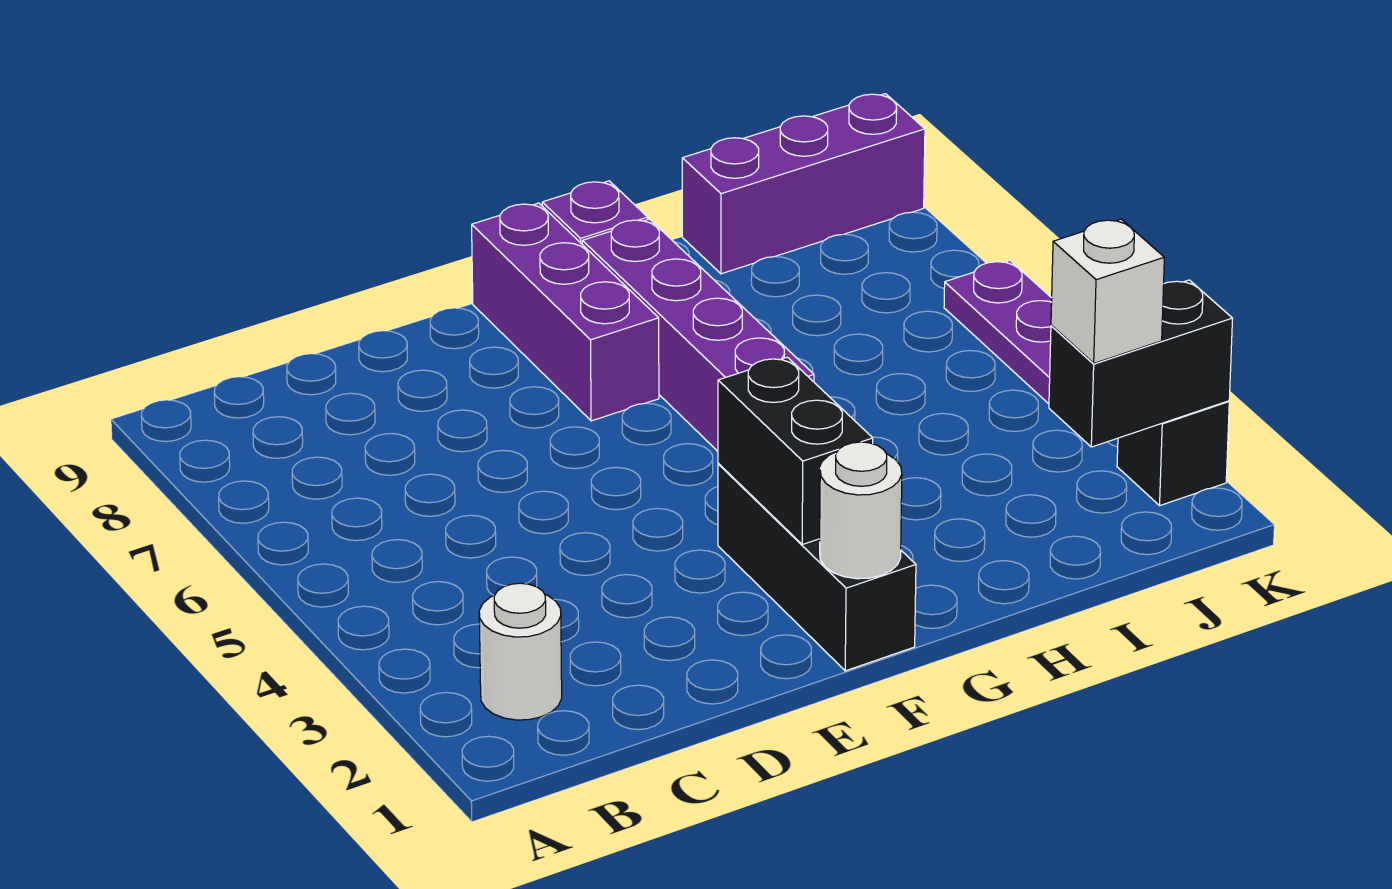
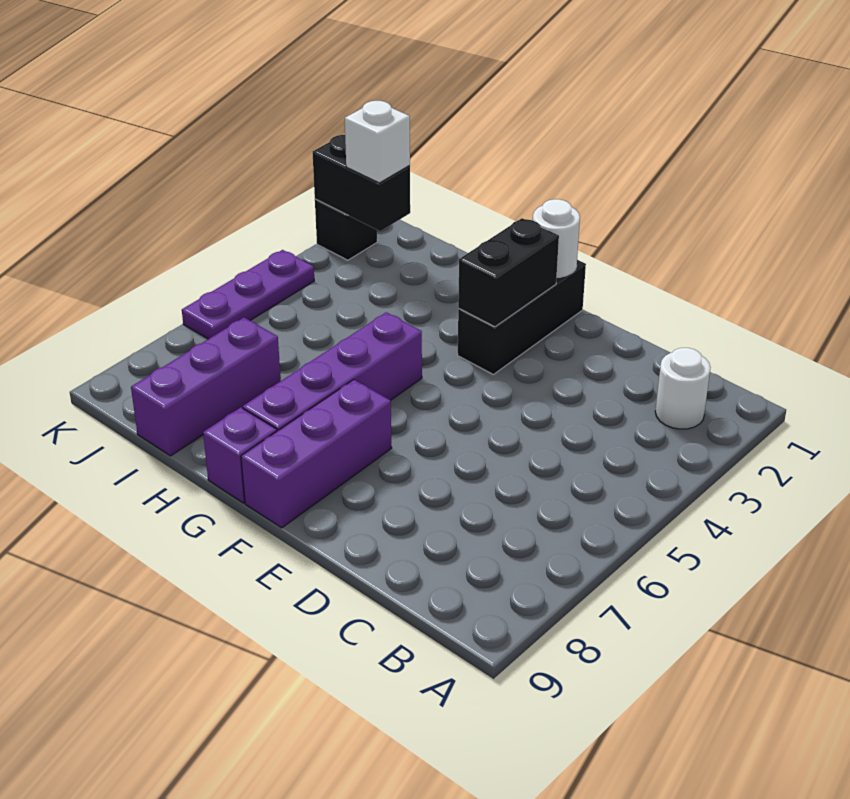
purple brick I9:K9 level 1 -> purple brick I7:I9 level 1

